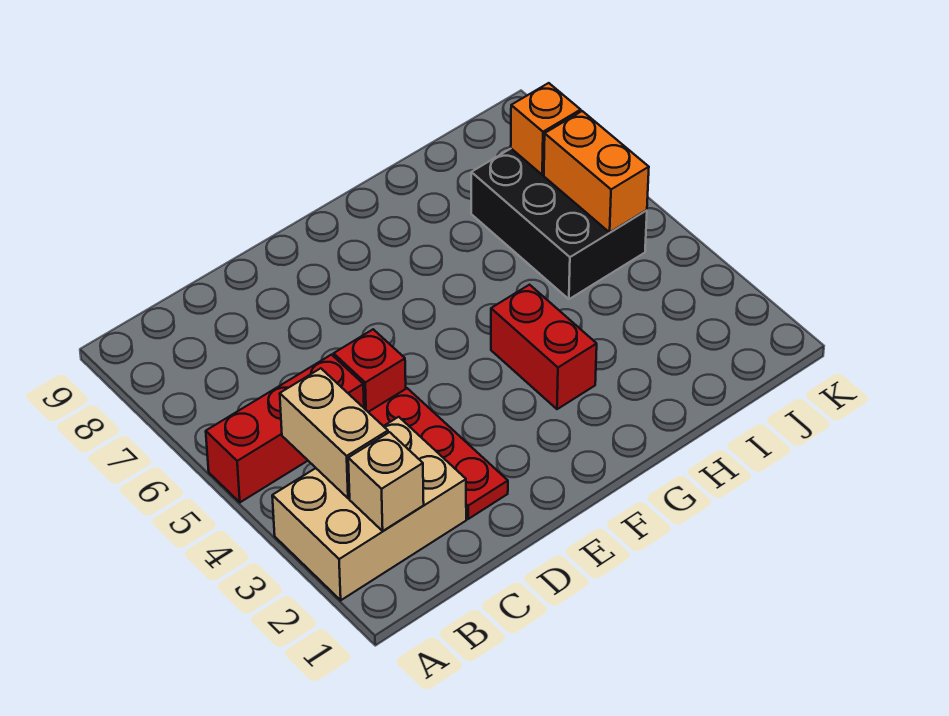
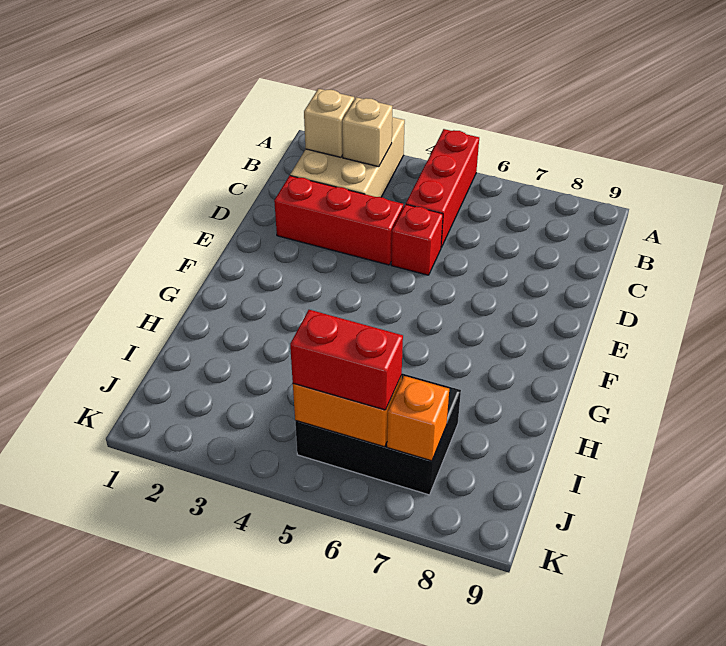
tan brick B3:B4 level 2 -> tan brick B3 level 2
red plate D2:D4 level 1 -> red brick D2:D4 level 1
red brick G3:G4 level 1 -> red brick J5:J6 level 3

